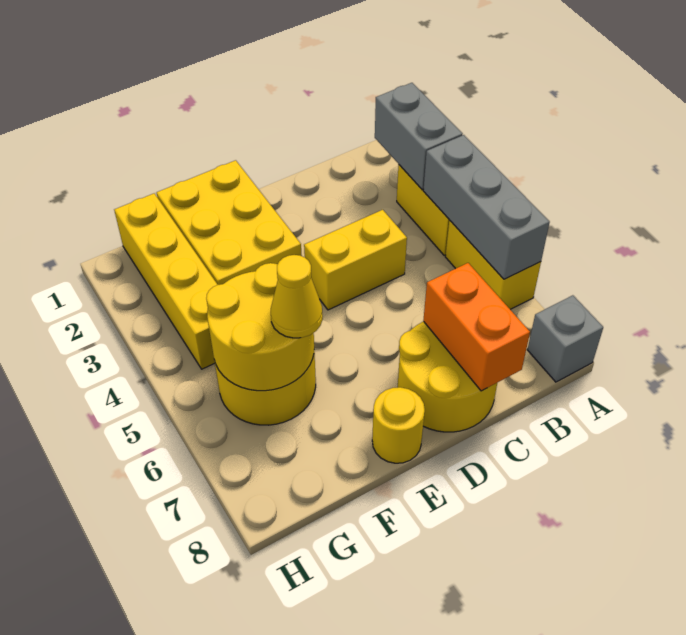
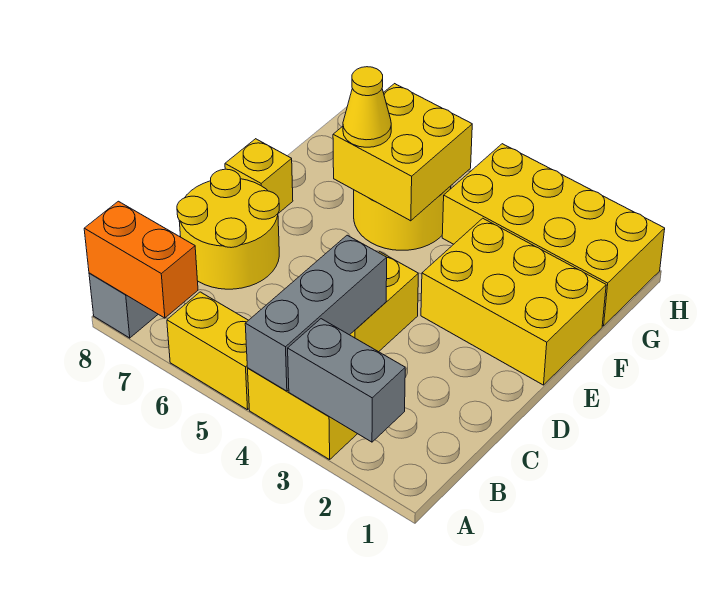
grey brick A4:A6 level 2 -> grey brick A4:C4 level 2
orange brick C7:C8 level 2 -> orange brick A7:A8 level 2
yellow round brick E8 level 1 -> yellow brick E8 level 1
yellow round brick F5:G6 level 2 -> yellow brick F5:G6 level 2
yellow brick G1:G4 level 1 -> yellow brick G1:H4 level 1

